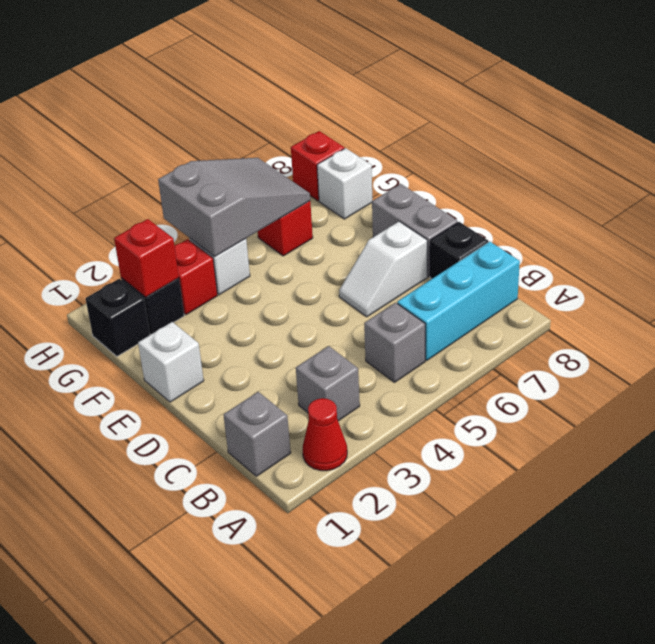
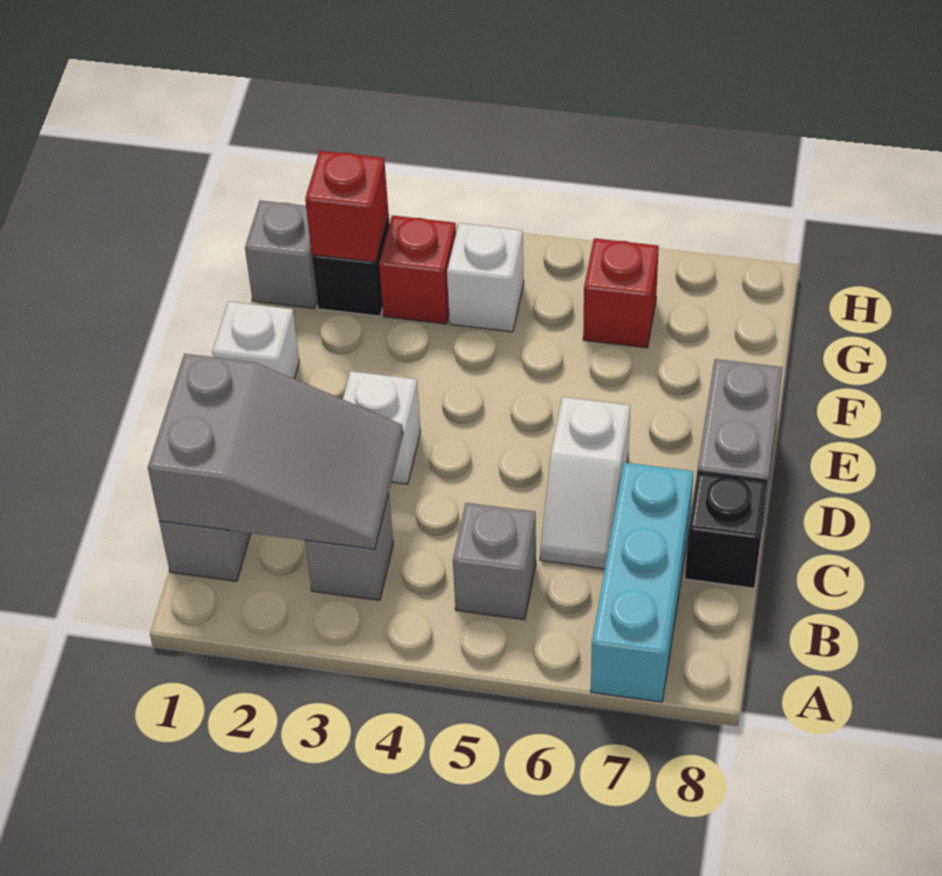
red cone A2 level 1 -> none
cyan brick B6:B8 level 1 -> cyan brick A7:C7 level 1
white slope D6:D7 level 1 top 7 -> white slope C6:D6 level 1 top D
black brick G1 level 1 -> grey brick G1 level 1
grey slope G4:H6 level 2 top 4 -> grey slope B1:C3 level 2 top 1
white brick G8 level 1 -> white brick D3 level 1
red brick H8 level 1 -> none

